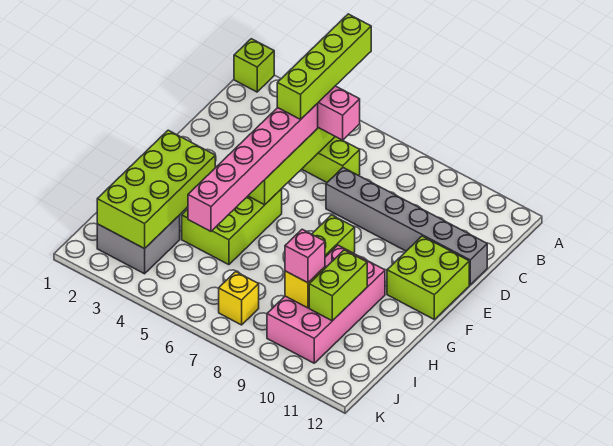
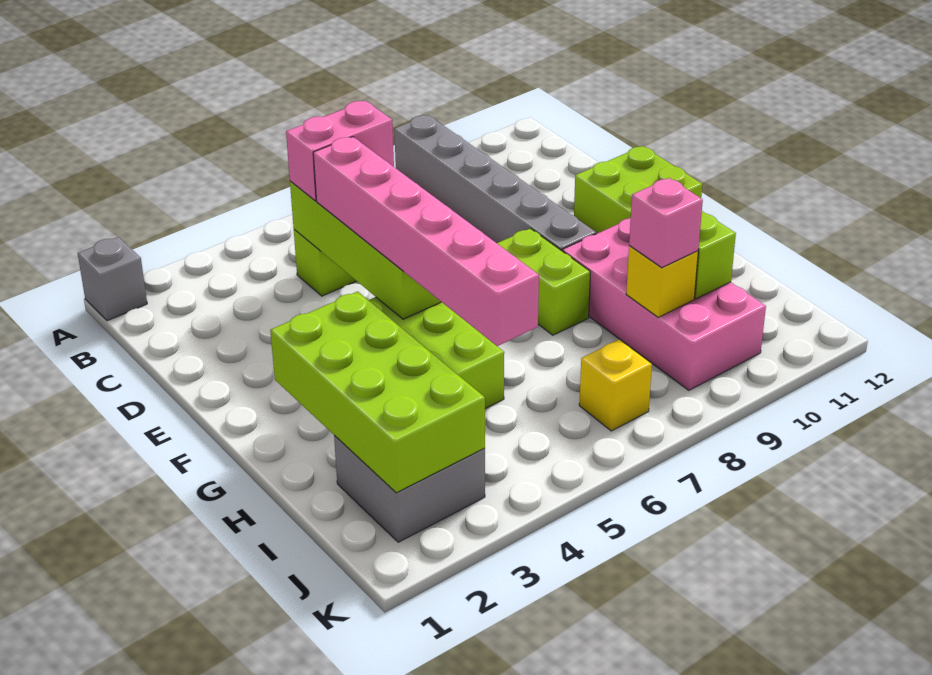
lime brick A1 level 1 -> grey brick A1 level 1
lime brick A5:D5 level 4 -> none
grey brick D7:D12 level 1 -> grey brick A9:F9 level 1

